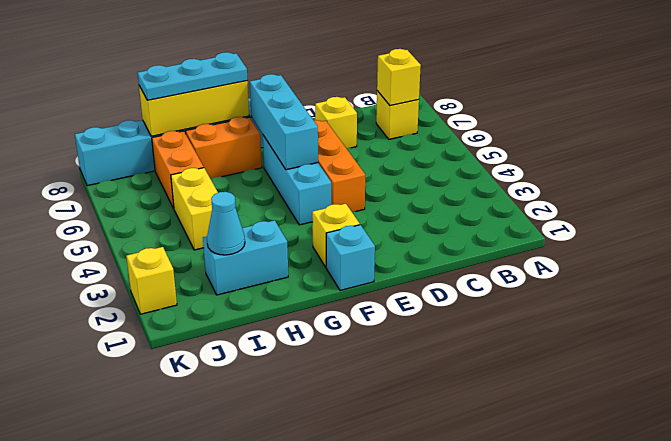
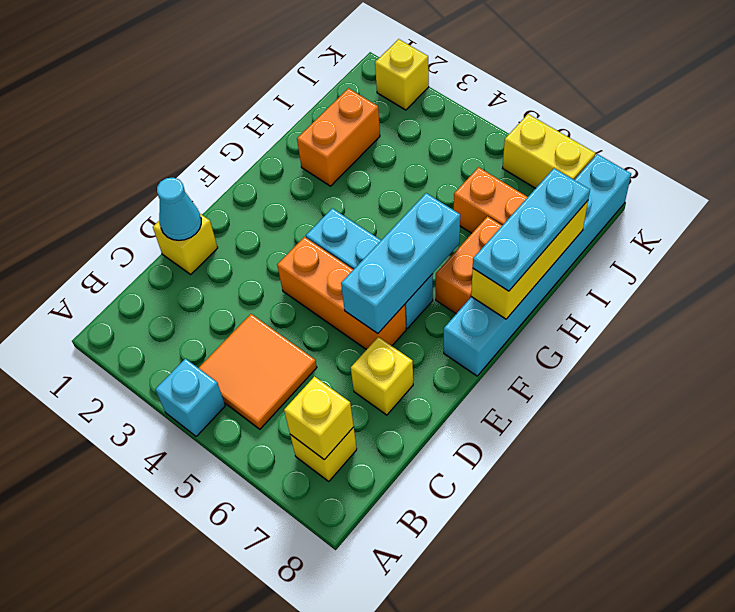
none -> orange tile B4:C5 level 1
cyan brick F1 level 1 -> cyan brick A4 level 1
yellow brick F2 level 1 -> yellow brick D1 level 1
cyan brick F5:F7 level 2 -> cyan brick E6:G6 level 2
cyan brick H2:I2 level 1 -> orange brick H2:I2 level 1
cyan cone I2 level 2 -> cyan cone D1 level 2
yellow brick I4:I5 level 1 -> yellow brick K6:K7 level 1

